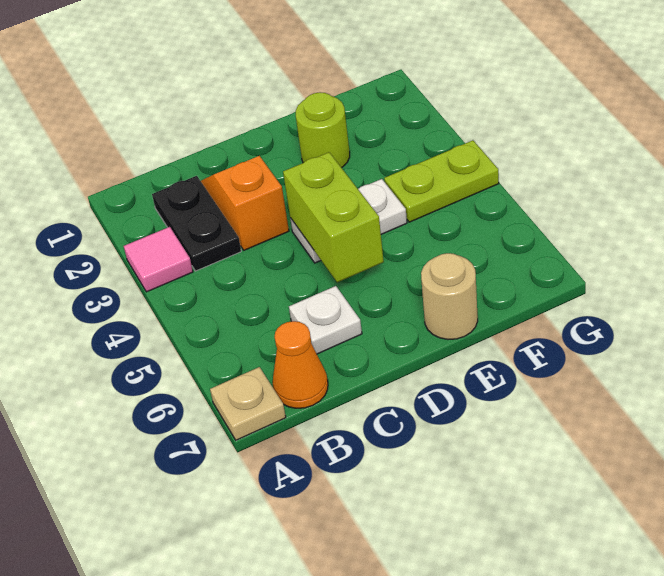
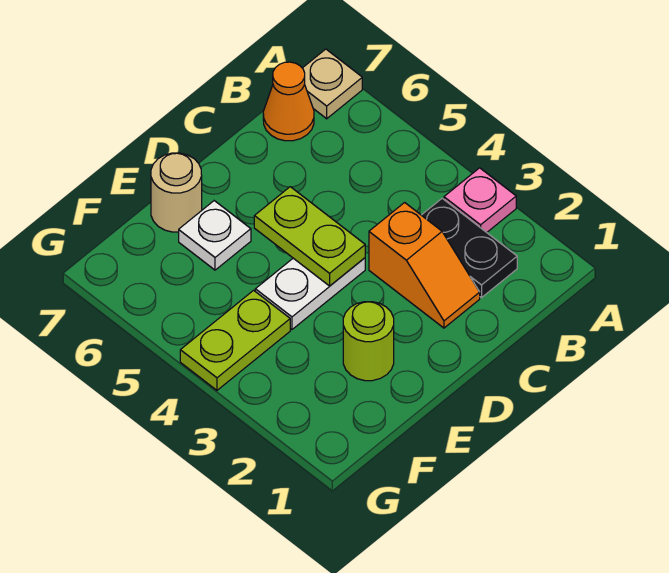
pink tile A3 level 1 -> pink plate A3 level 1
white plate C6 level 1 -> white plate E6 level 1
lime brick D4:D5 level 2 -> lime plate D4:D5 level 2

